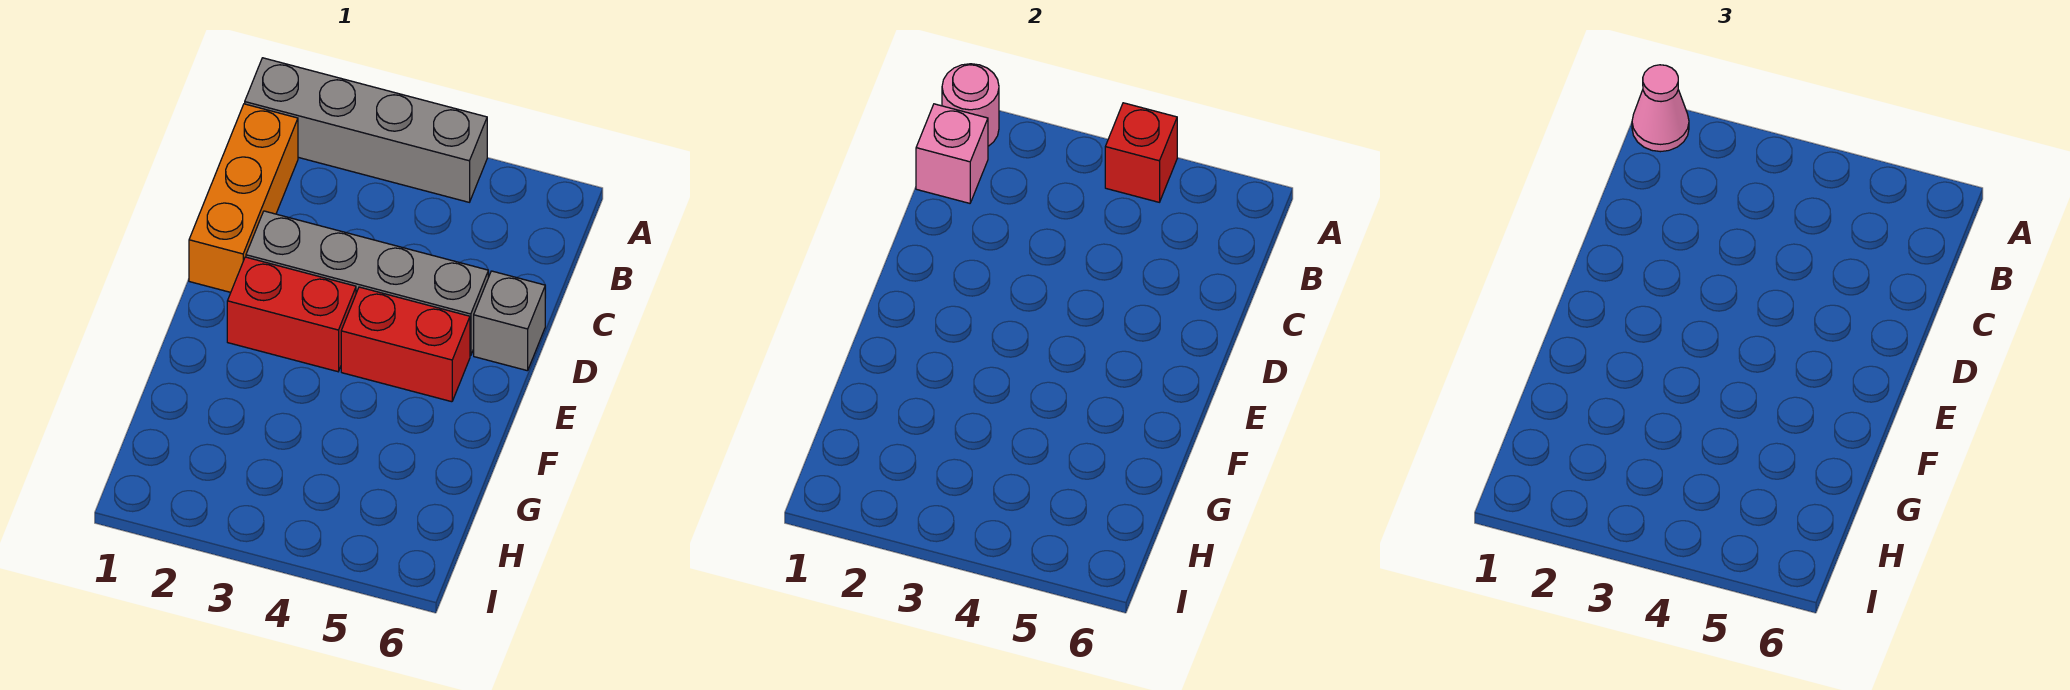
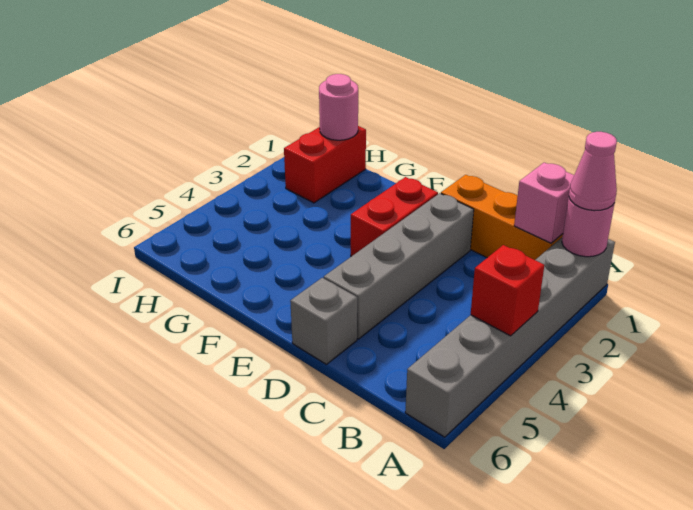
grey brick A1:A4 level 1 -> grey brick A1:A6 level 1
red brick E4:E5 level 1 -> red brick H1:H2 level 1
none -> pink round brick H1 level 2

